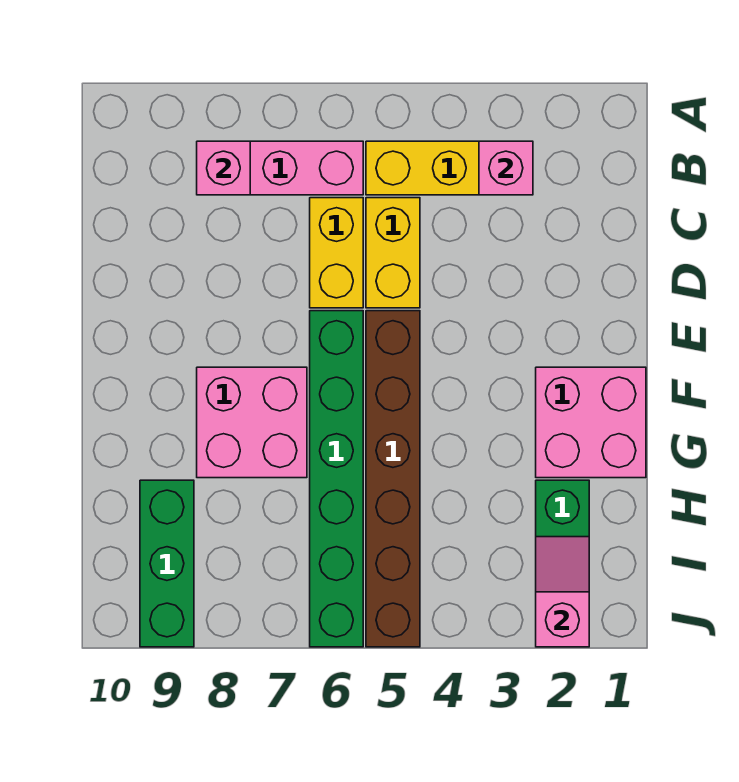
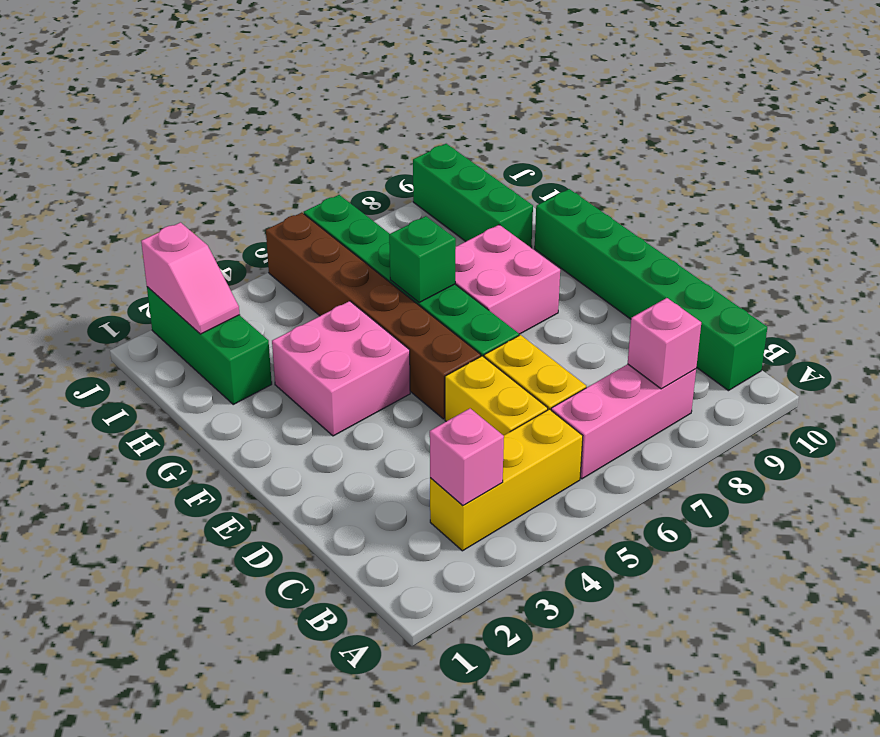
none -> green brick B10:G10 level 1
pink brick F1:G2 level 1 -> pink brick F3:G4 level 1
none -> green brick G6 level 2

